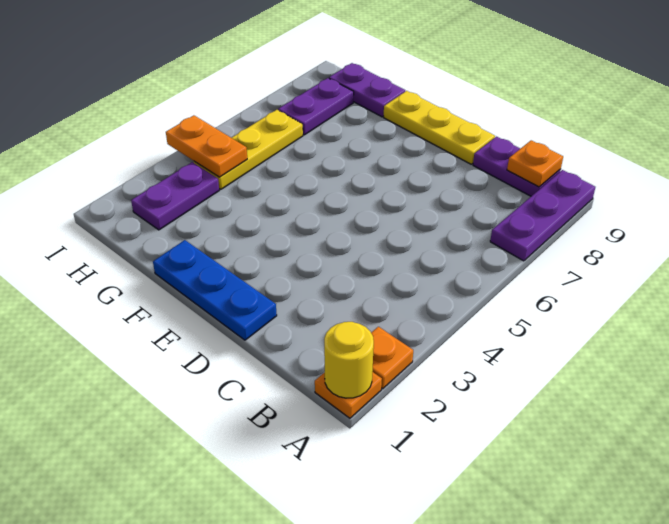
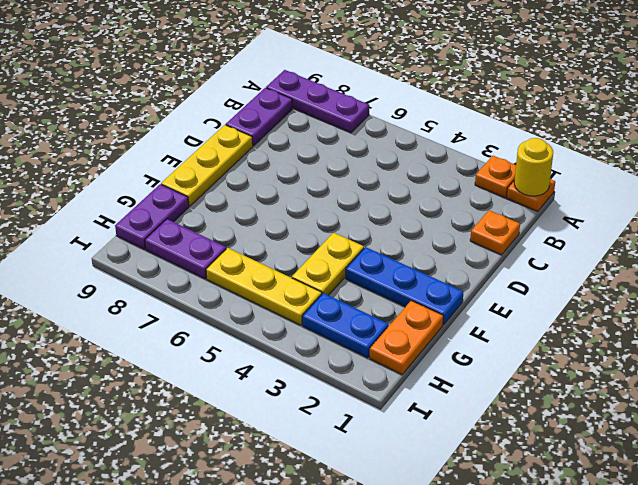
orange plate B9 level 2 -> orange plate C1 level 1
blue plate D1:F1 level 1 -> blue plate F1:F3 level 1
none -> yellow plate F4:G4 level 1
purple plate H2:H3 level 1 -> blue plate H2:H3 level 1
orange plate H4:I4 level 2 -> orange plate G1:H1 level 1

